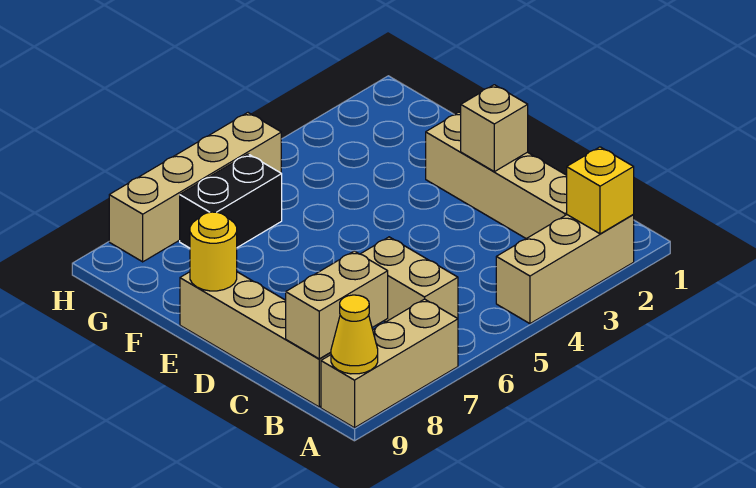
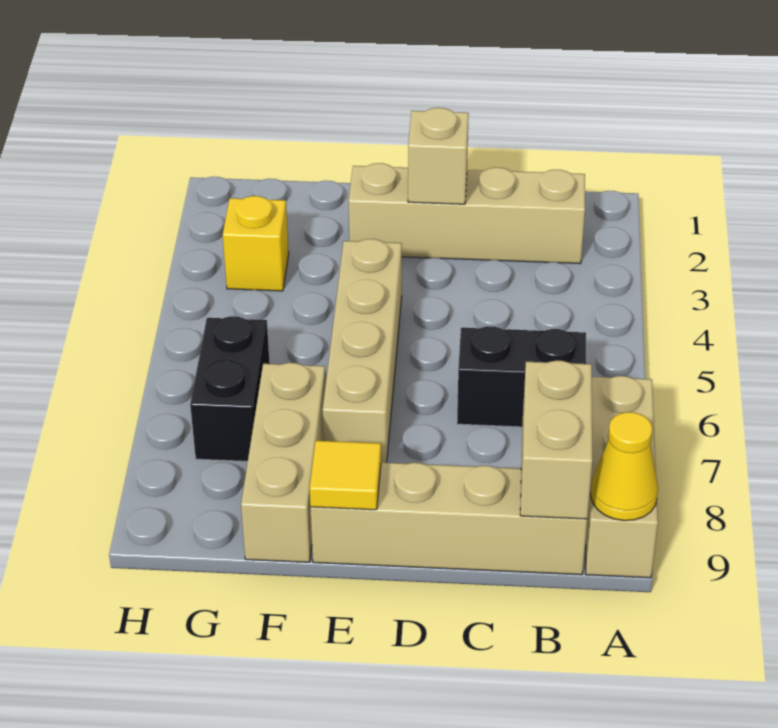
tan brick A2:A4 level 1 -> tan brick F7:F9 level 1
yellow brick A2 level 2 -> yellow brick G3 level 1
tan brick B6:C6 level 1 -> black brick B6:C6 level 1
yellow round brick E9 level 2 -> yellow tile E9 level 2
tan brick H5:H8 level 1 -> tan brick E4:E7 level 1

